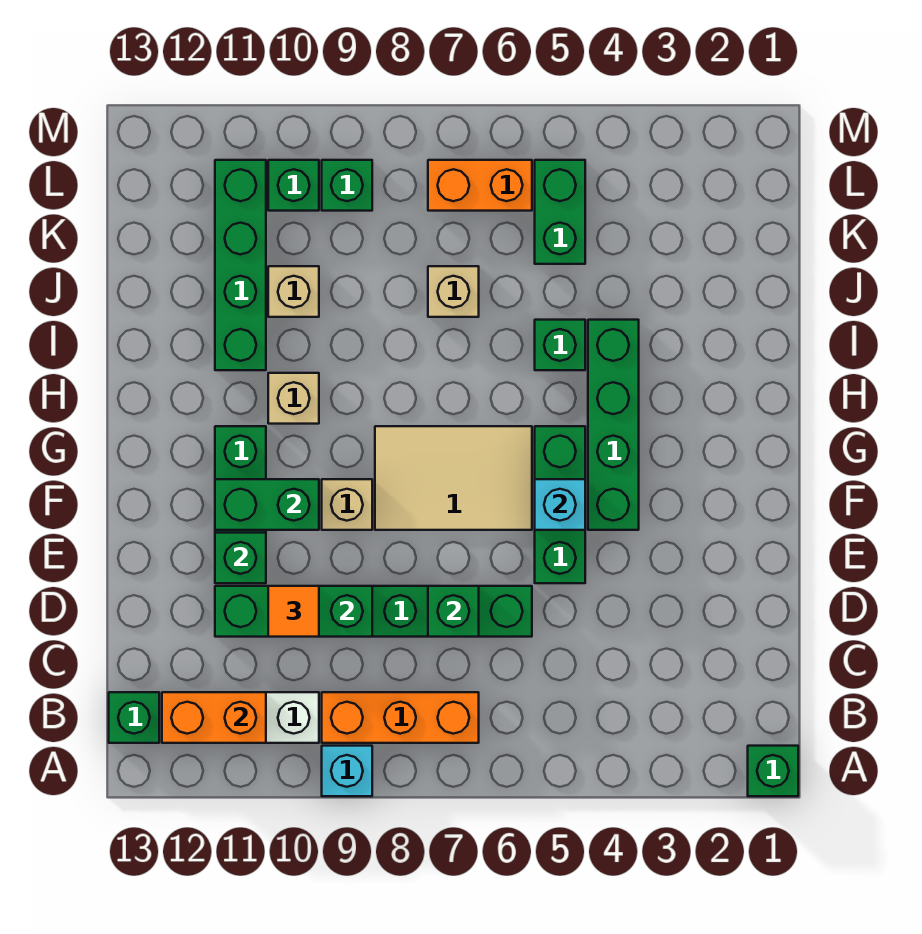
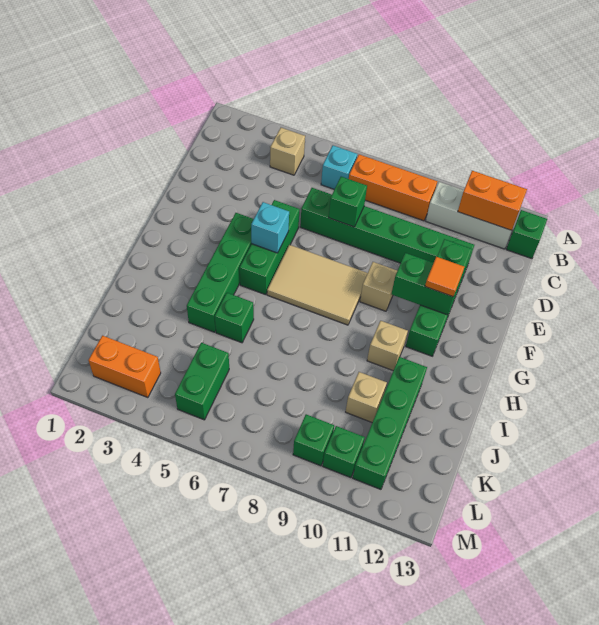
green brick A1 level 1 -> none
cyan brick A9 level 1 -> cyan brick B6 level 1
green brick D9:D11 level 2 -> none
orange tile D10 level 3 -> orange tile F11 level 3
tan brick J7 level 1 -> tan brick B4 level 1
orange brick L6:L7 level 1 -> orange brick L2:L3 level 1

